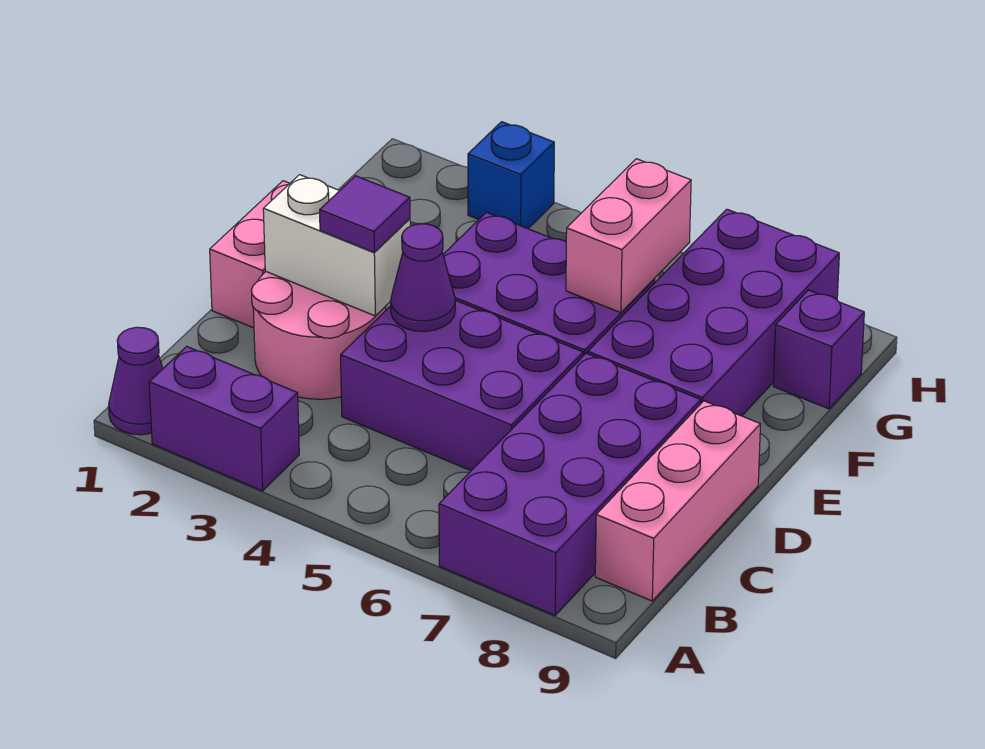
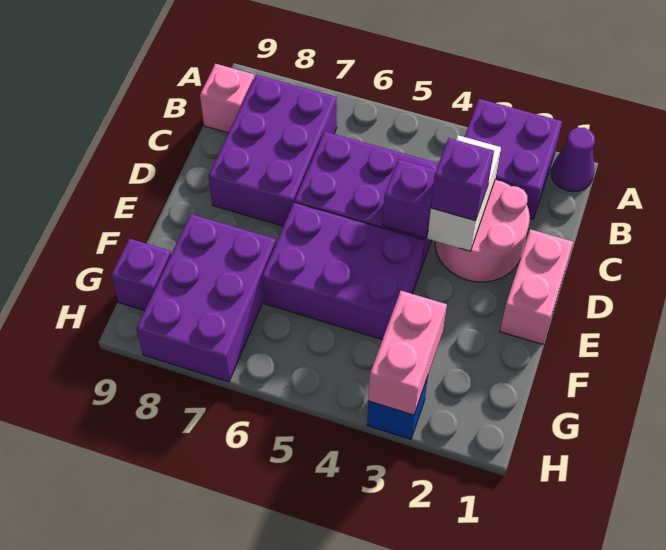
purple brick A2:A3 level 1 -> purple brick A2:B3 level 1
purple brick A7:D8 level 1 -> purple brick B7:D8 level 1
pink brick B9:D9 level 1 -> pink brick B9 level 1
white brick D2:D3 level 2 -> white brick C3:D3 level 2
purple tile D3 level 3 -> purple brick D3 level 3
purple cone D4 level 2 -> purple brick D4 level 2
purple brick E7:H8 level 1 -> purple brick F7:H8 level 1
pink brick F6:G6 level 2 -> pink brick G3:H3 level 2

